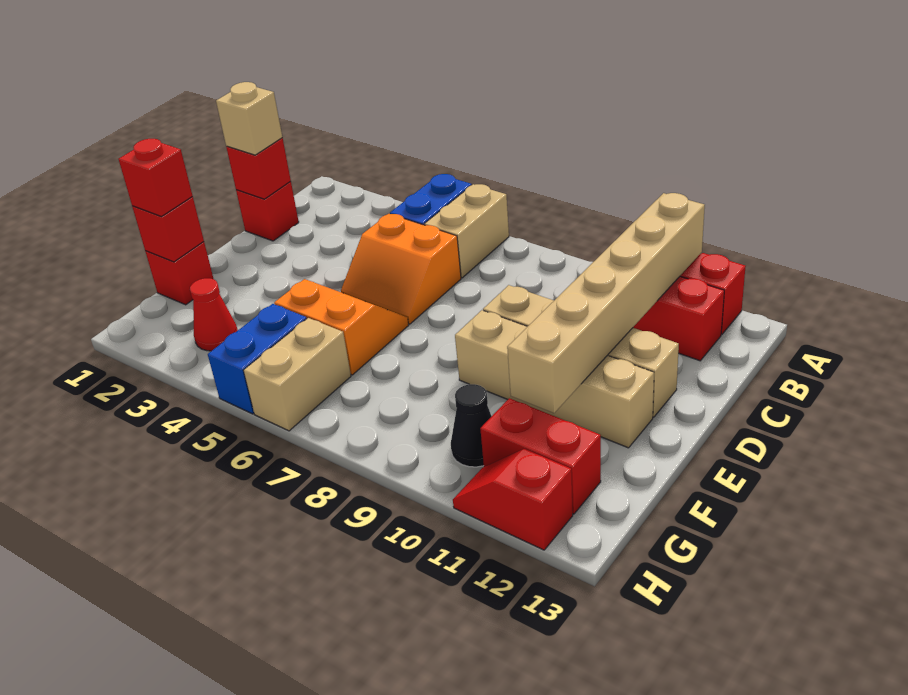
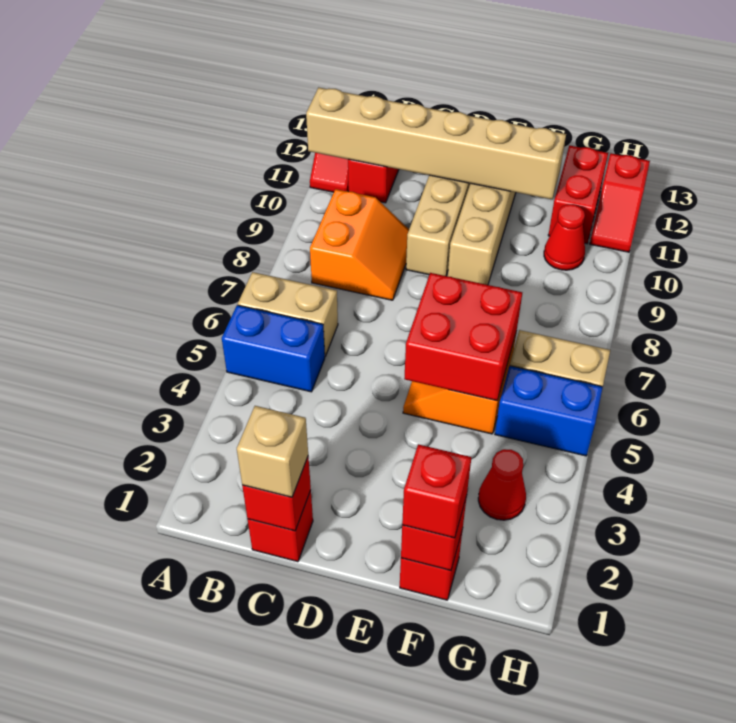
orange slope C5:D6 level 1 top C -> orange slope B8:C9 level 1 top B
none -> red brick E5:F6 level 2
black cone G10 level 1 -> red cone G10 level 1

